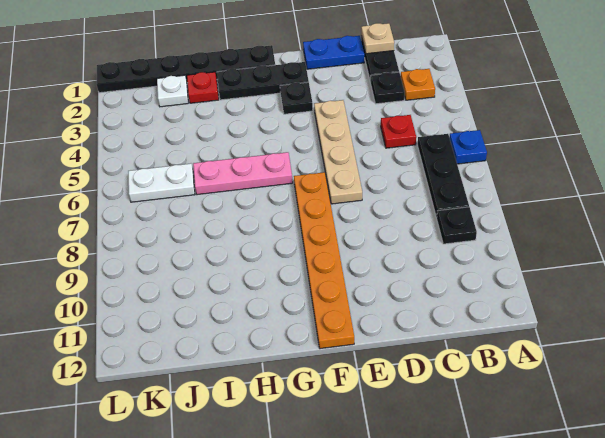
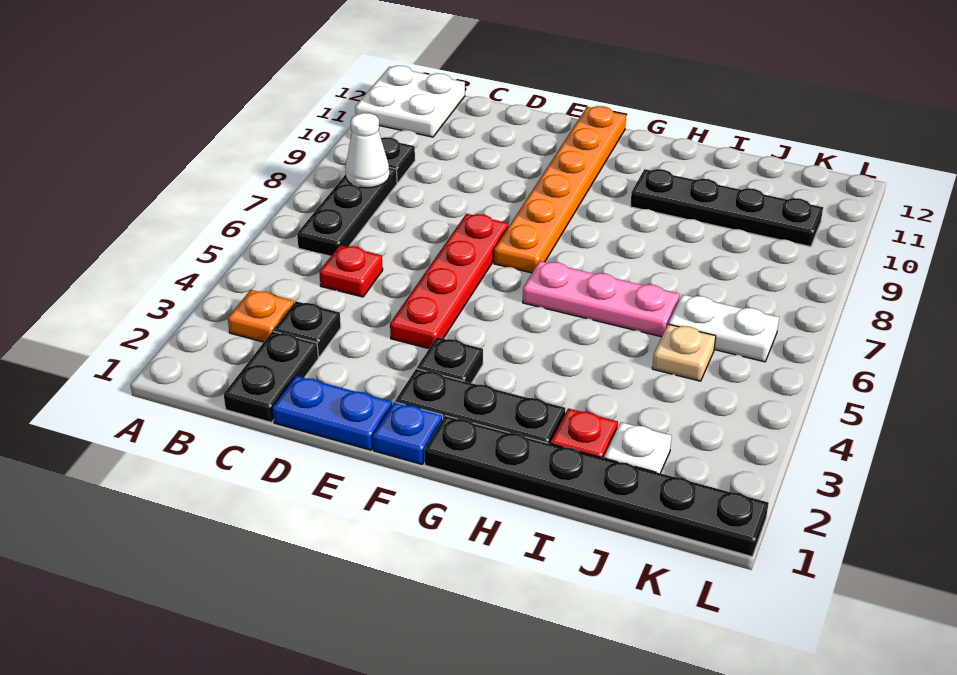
blue plate A6 level 1 -> blue plate F1 level 1
none -> white plate A11:B12 level 1
none -> white cone B8 level 2
tan plate C1 level 2 -> tan plate J5 level 1
tan plate E4:E7 level 1 -> red plate E4:E7 level 1
none -> black plate H10:K10 level 1

